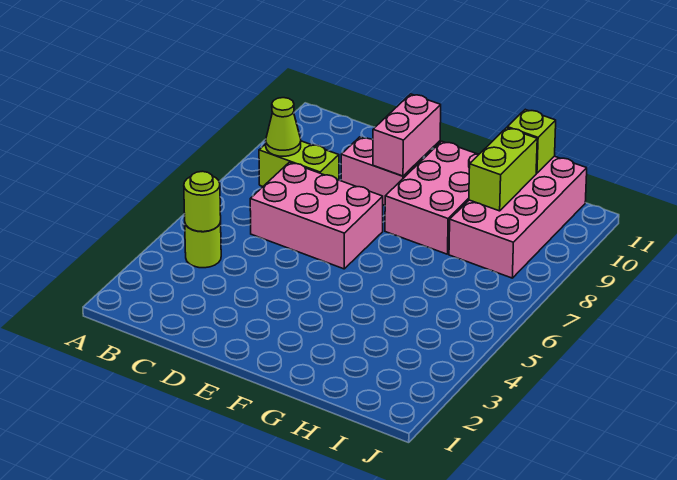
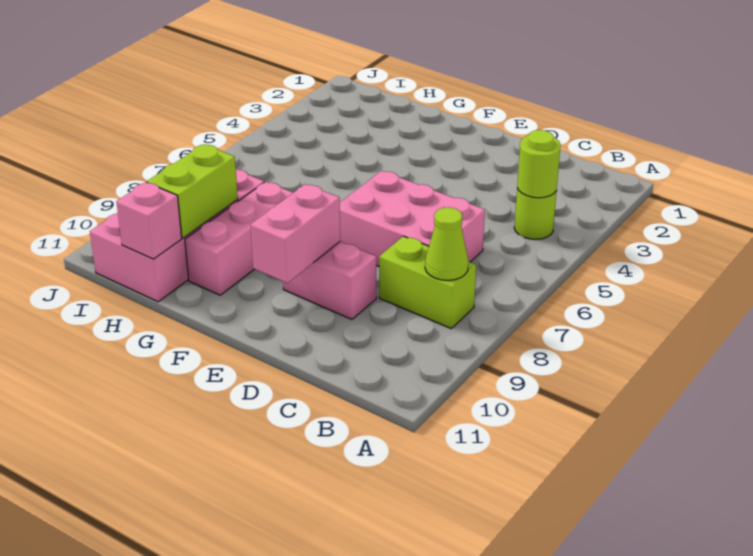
pink brick F8:G10 level 1 -> pink brick G8:G10 level 1
lime brick H11 level 2 -> pink brick H11 level 2

